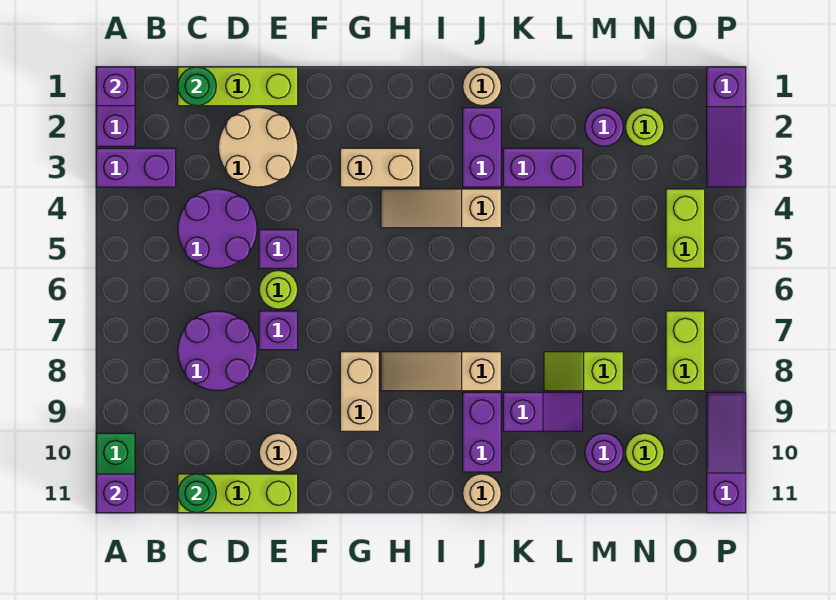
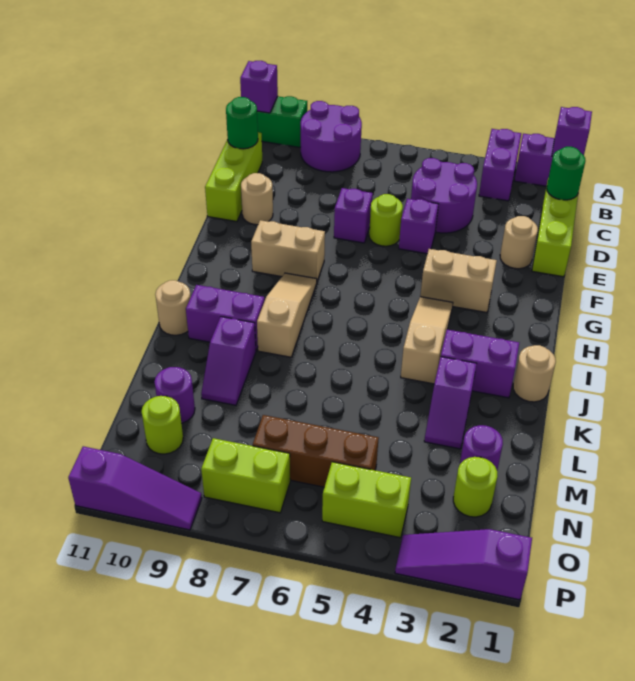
purple round brick C7:D8 level 1 -> purple round brick A8:B9 level 1
tan round brick D2:E3 level 1 -> tan round brick E2 level 1
tan brick G3:H3 level 1 -> tan brick G3:G4 level 1
purple brick K3:L3 level 1 -> purple slope K3:L3 level 1 top K
lime slope L8:M8 level 1 top M -> none
none -> brown brick N5:N7 level 1

